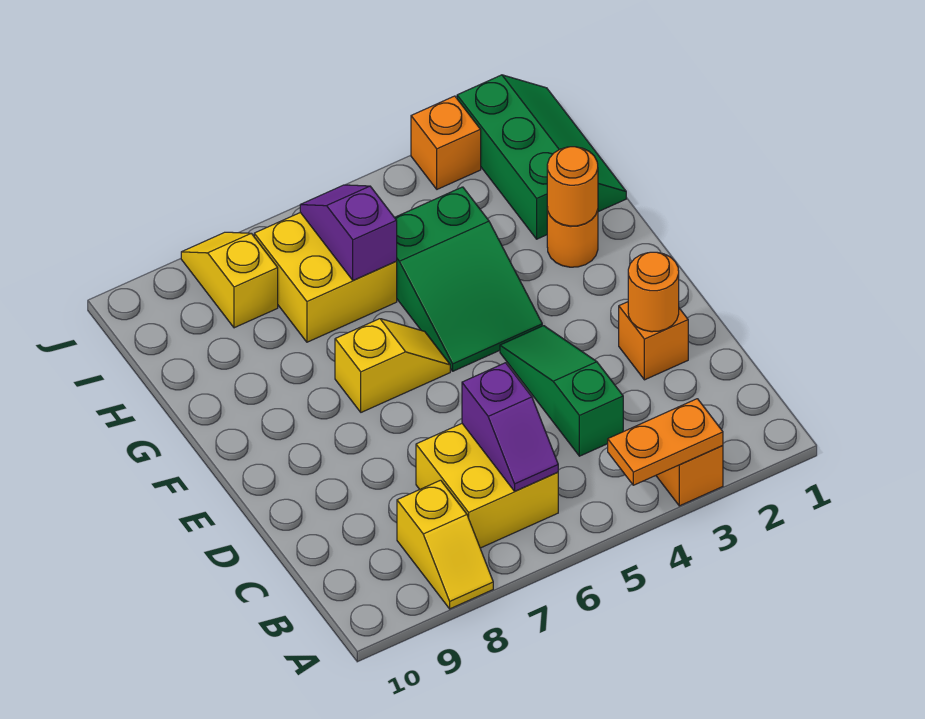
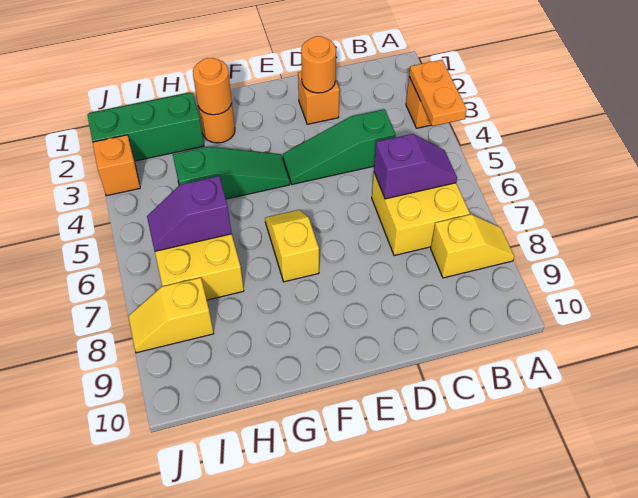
green slope F4:H5 level 1 top H -> green slope F4:H4 level 1 top H

